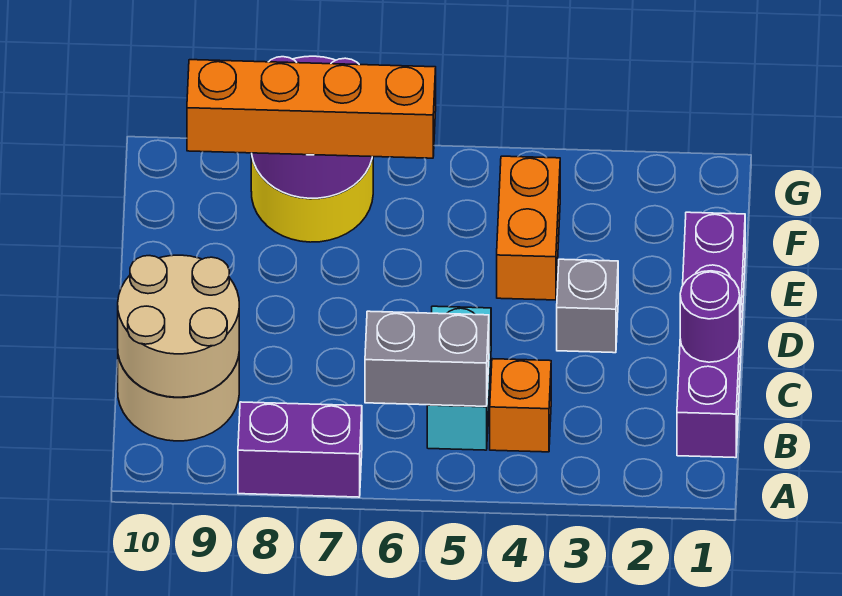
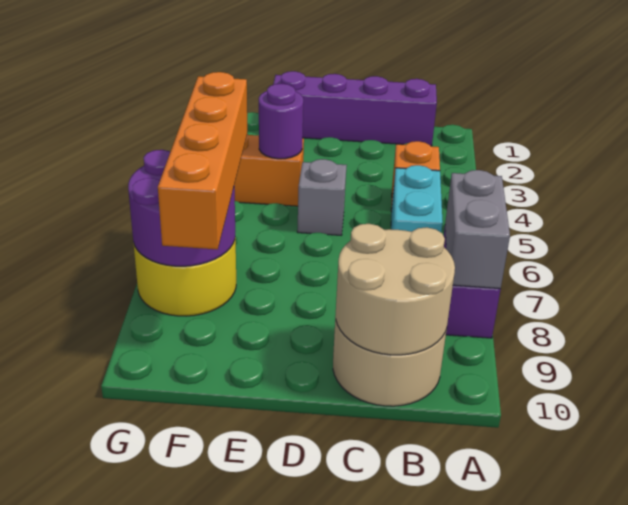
cyan brick B5:C5 level 1 -> cyan brick B5:B6 level 1
grey brick B5:B6 level 2 -> grey brick A7:A8 level 2
purple round brick C1 level 2 -> purple round brick E4 level 2
grey brick D3 level 1 -> grey brick D5 level 1

